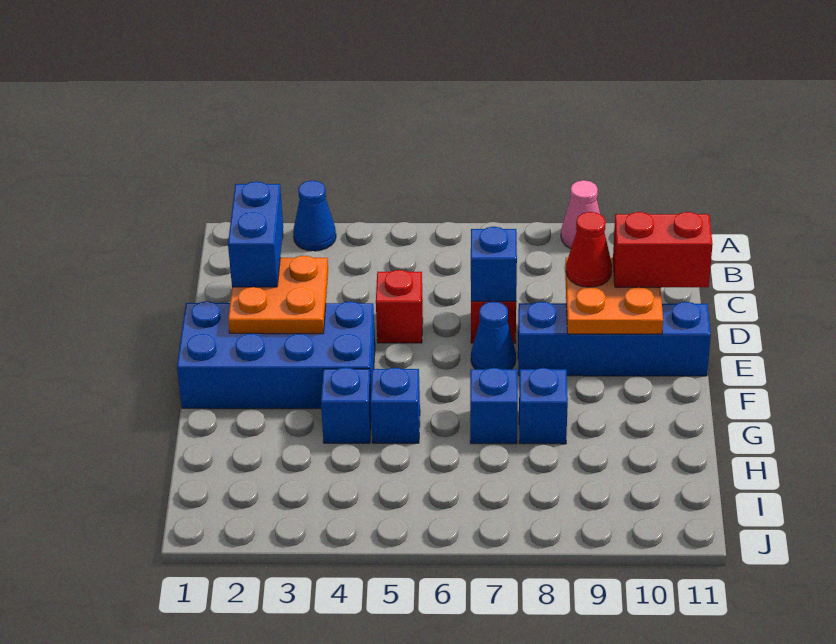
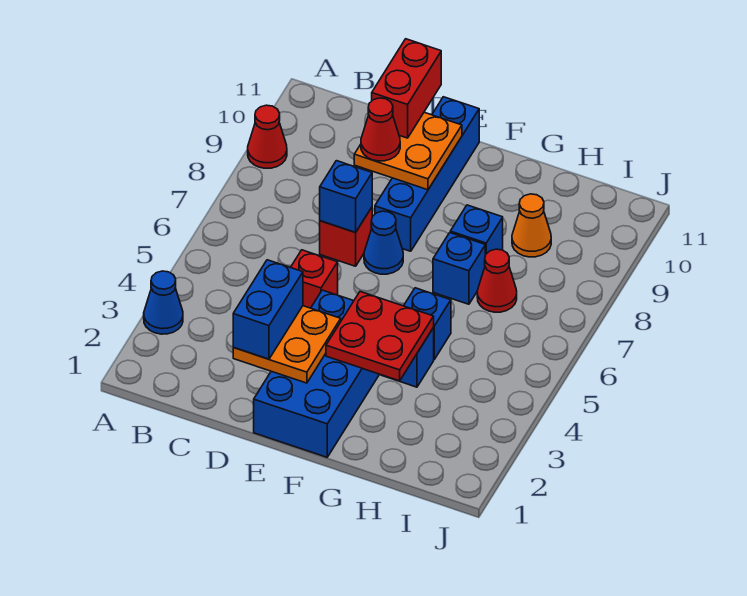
pink cone A9 level 1 -> red cone A9 level 1
blue brick C2:D2 level 3 -> blue brick D2:D3 level 3
none -> red plate F3:G4 level 2
none -> red cone H7 level 1
none -> orange cone H9 level 1

